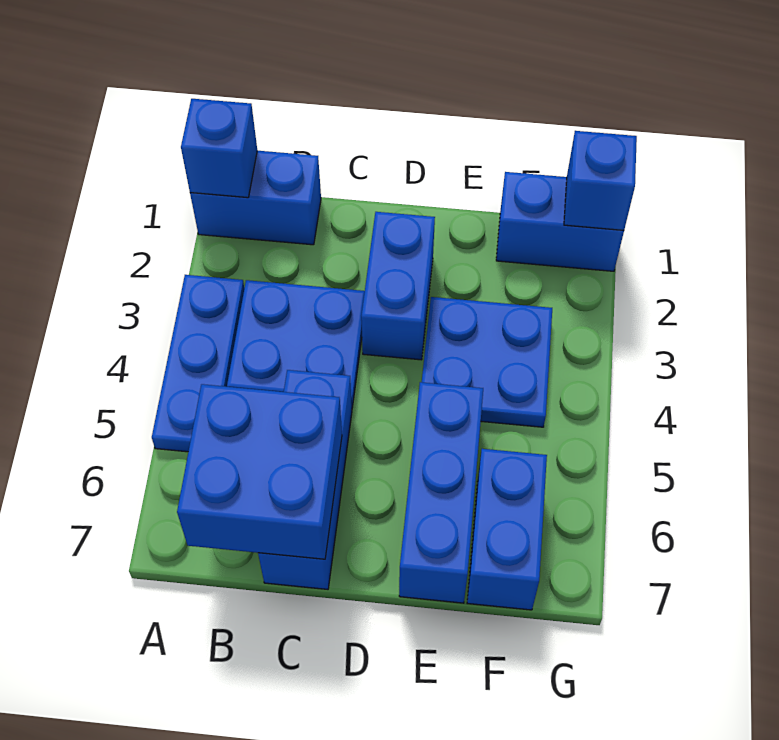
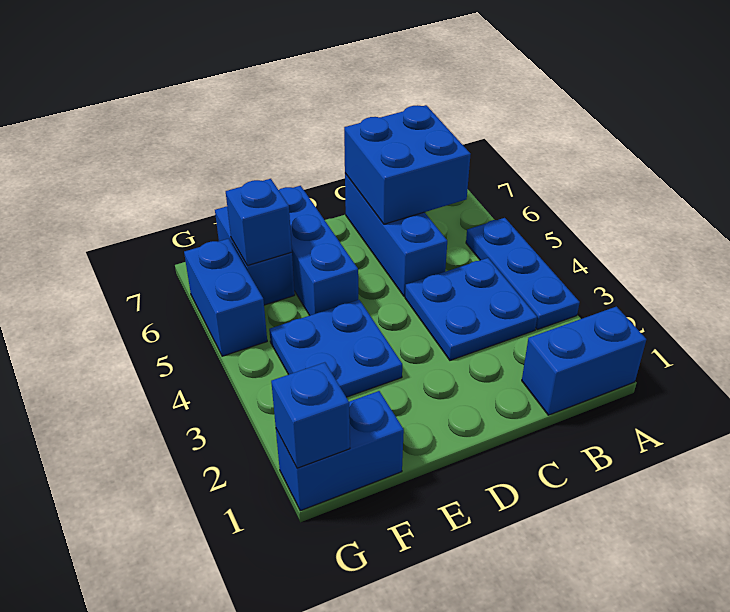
blue brick A1 level 2 -> blue brick F6 level 2
blue brick D2:D3 level 1 -> blue brick G5:G6 level 1

